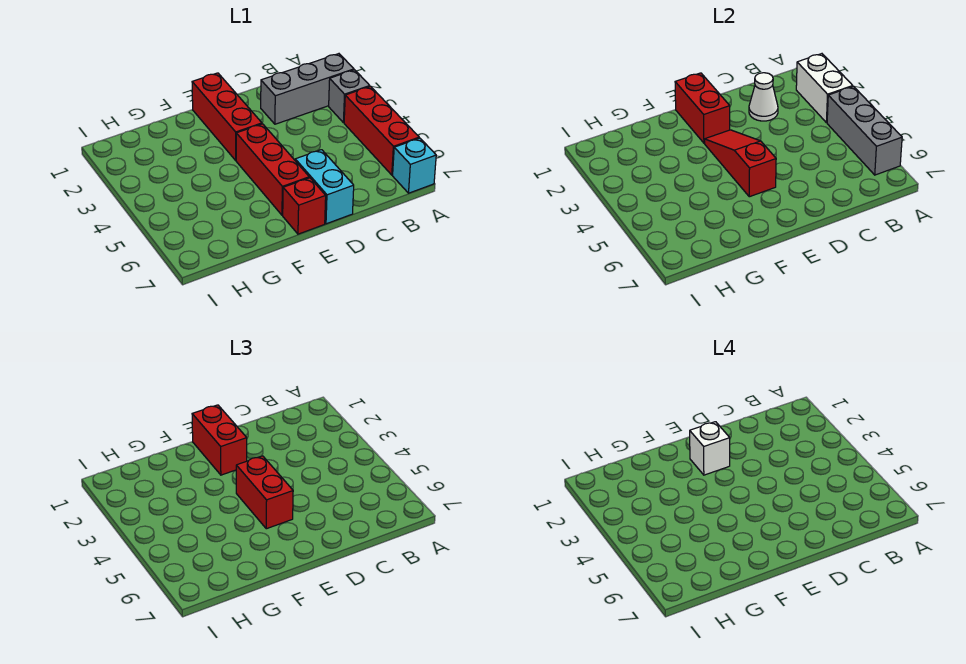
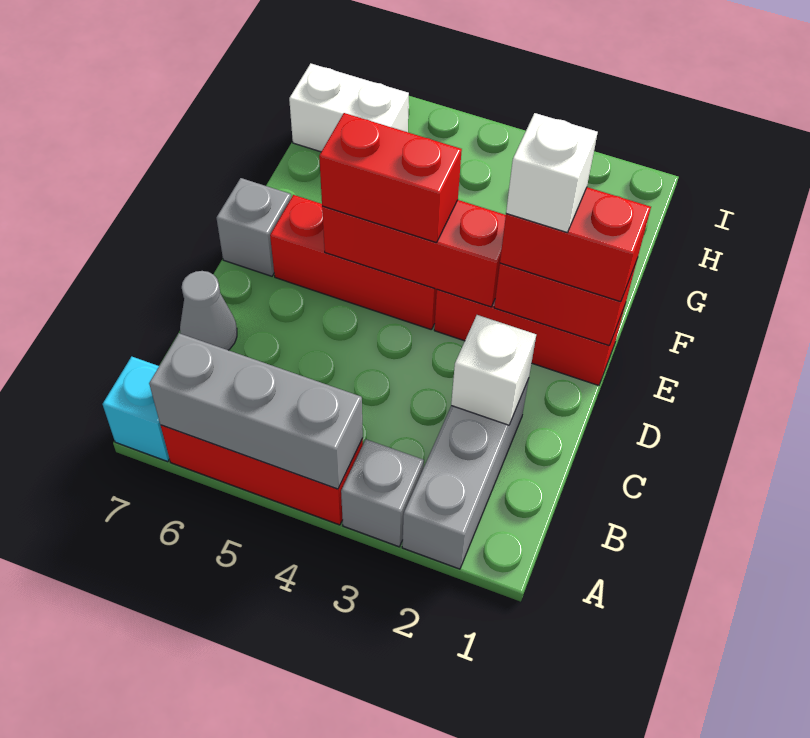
white brick A2:A3 level 2 -> white brick H6:H7 level 1
white cone C2 level 2 -> white brick C2 level 2
none -> grey cone C7 level 1
cyan brick D6:D7 level 1 -> none
red slope E3:E5 level 2 top 5 -> red brick E3:E5 level 2
red brick E7 level 1 -> grey brick E7 level 1

